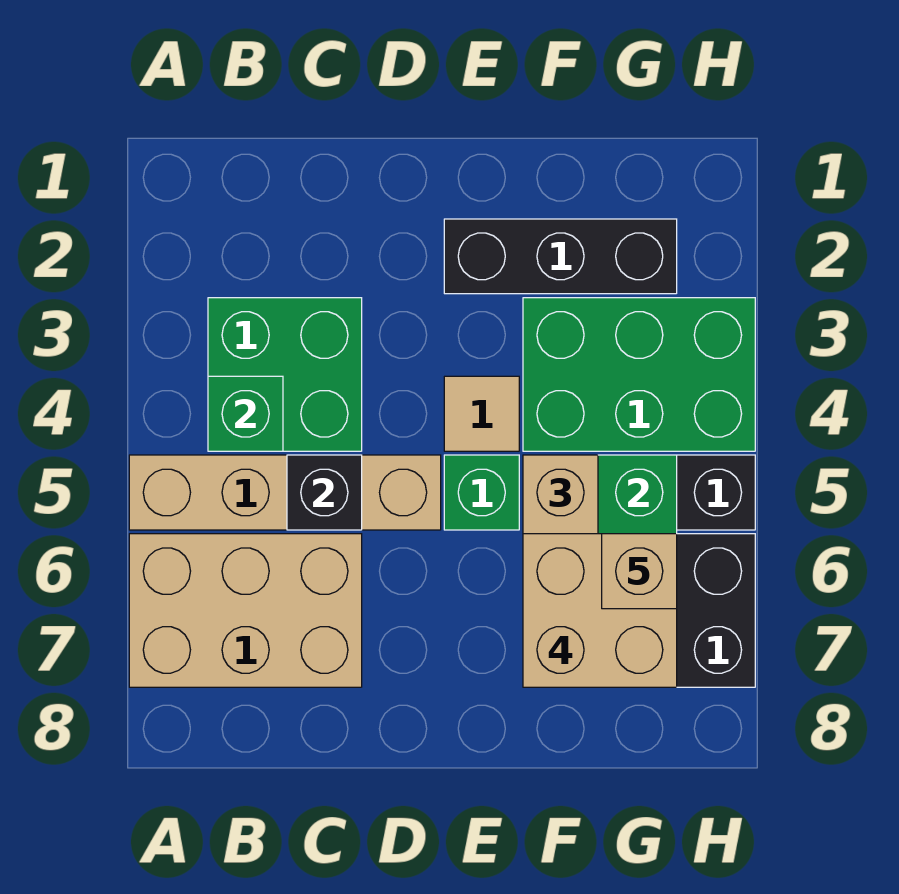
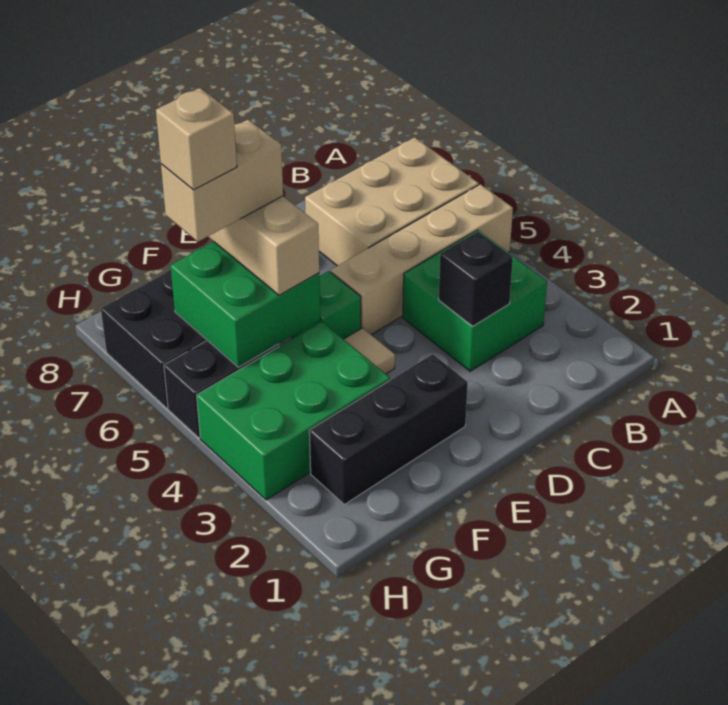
green brick B4 level 2 -> none
black brick C5 level 2 -> black brick C3 level 2
tan brick F6:G7 level 4 -> tan brick F6:G6 level 4

